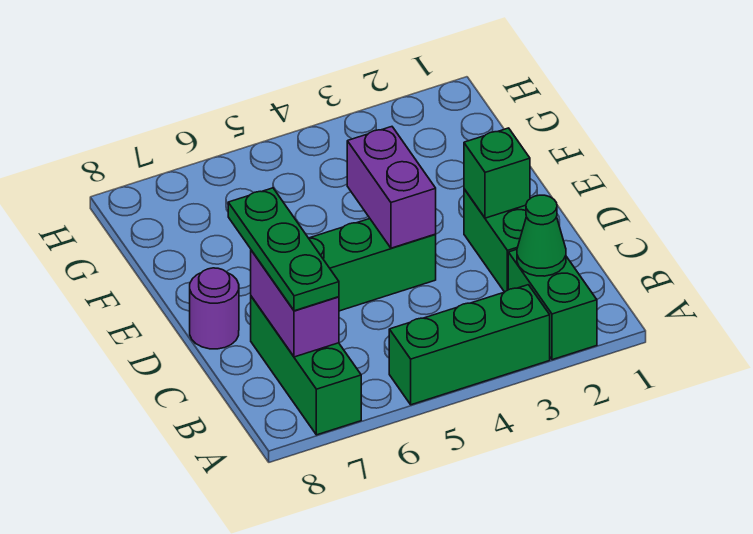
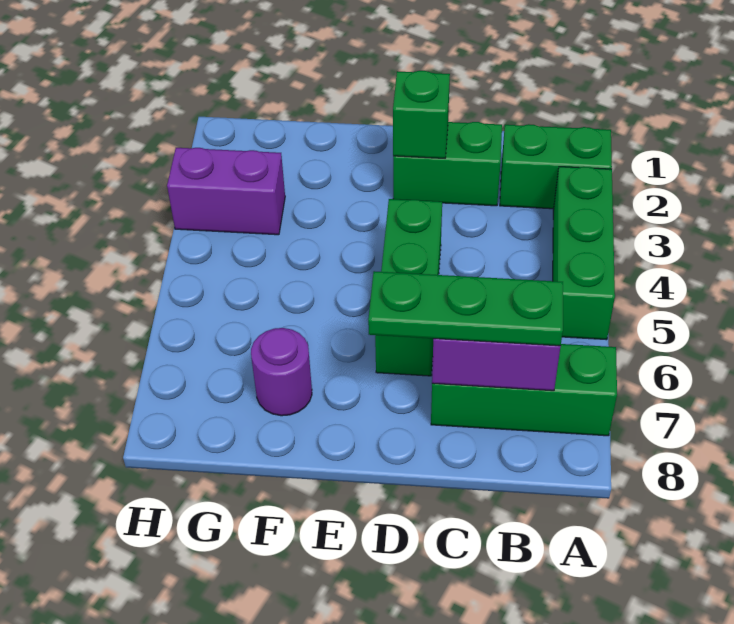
green cone B2 level 2 -> none
purple brick D4:E4 level 2 -> purple brick G3:H3 level 1
purple round brick D8 level 1 -> purple round brick F7 level 1

